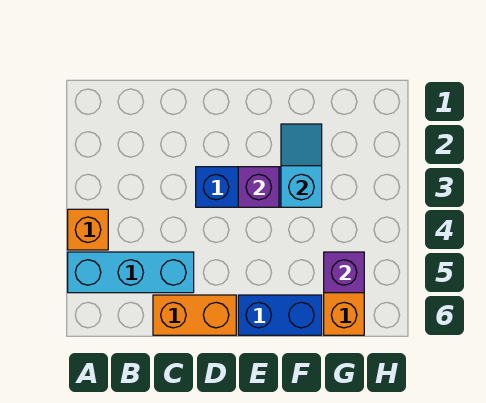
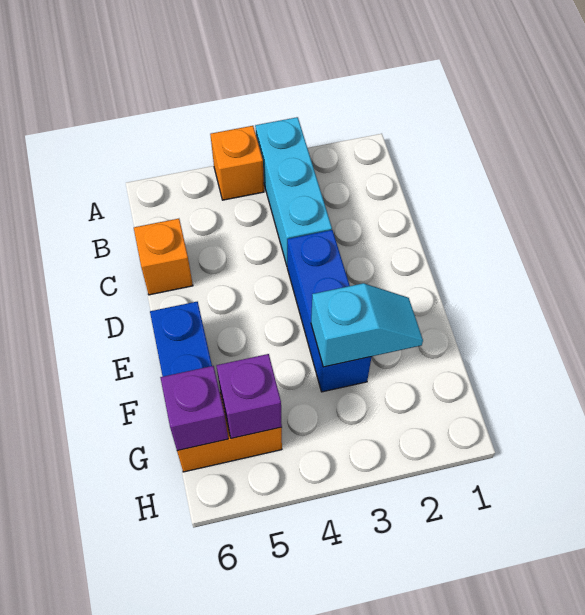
cyan brick A5:C5 level 1 -> cyan brick A3:C3 level 1
orange brick C6:D6 level 1 -> orange brick C6 level 1
purple brick E3 level 2 -> purple brick G6 level 2

